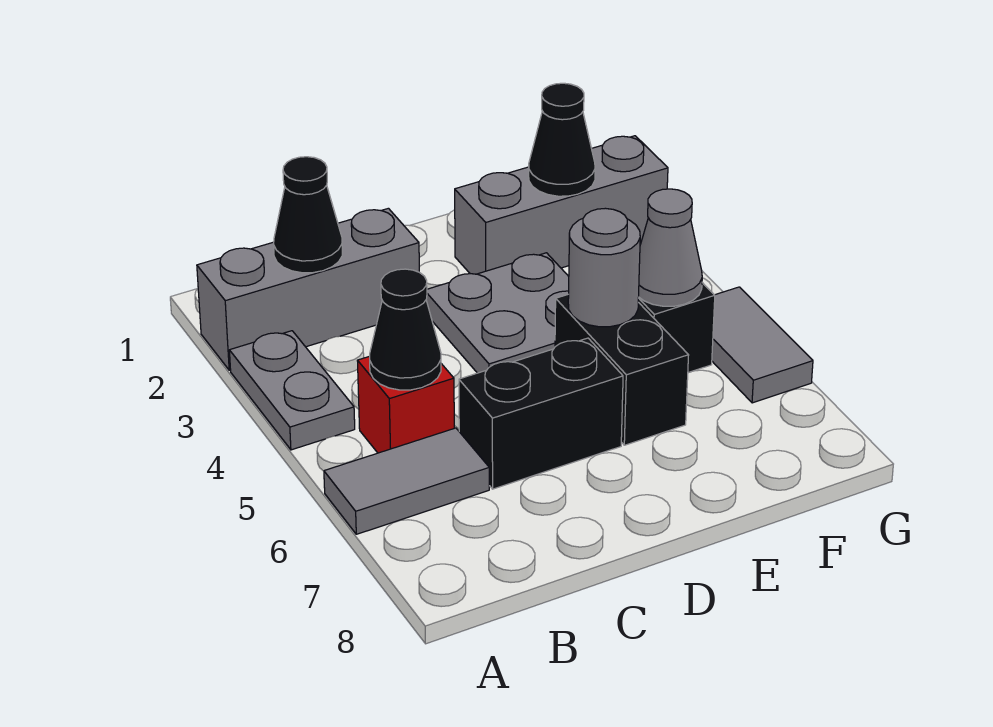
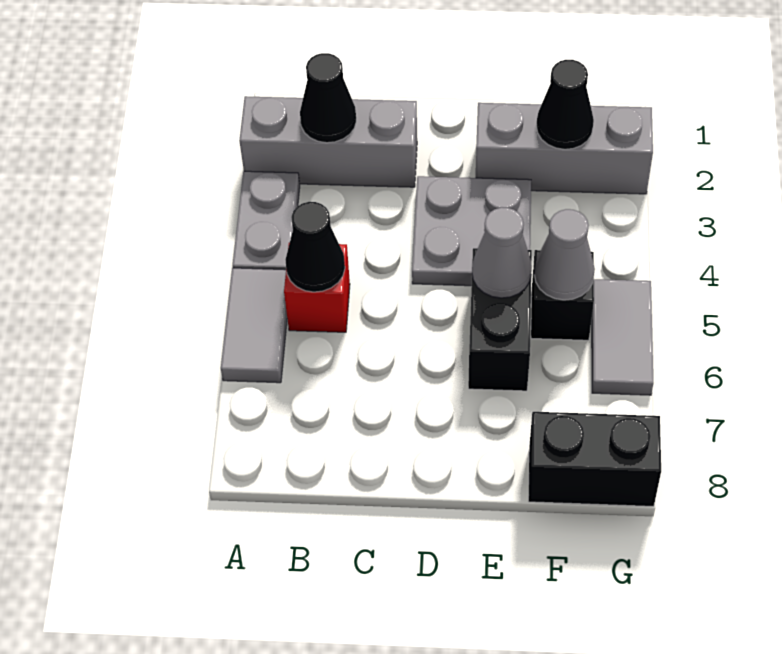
grey tile A6:B6 level 1 -> grey tile A5:A6 level 1
black brick C6:D6 level 1 -> black brick F8:G8 level 1
grey round brick E5 level 2 -> grey cone E5 level 2

